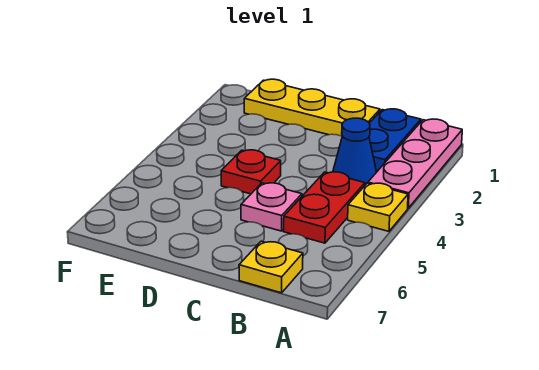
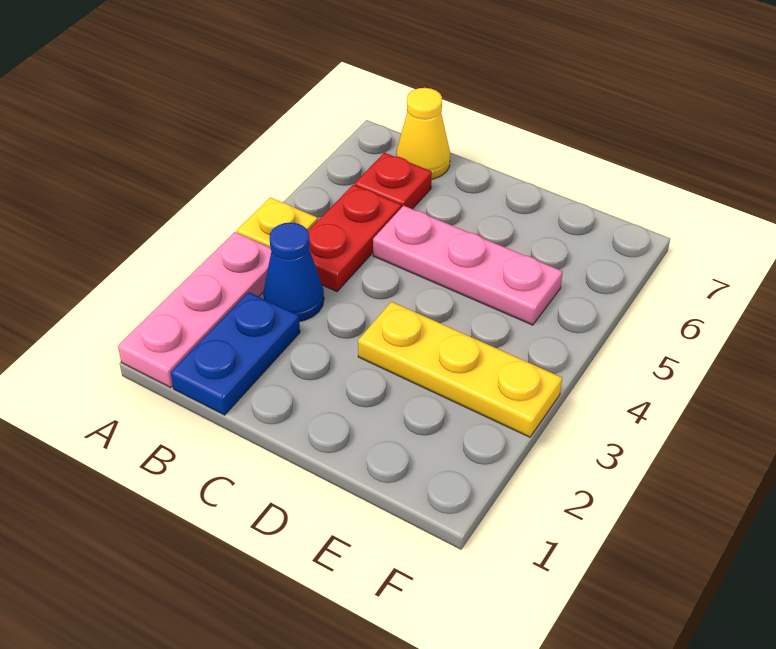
yellow plate B7 level 1 -> yellow cone B7 level 1
yellow plate C1:E1 level 1 -> yellow plate D3:F3 level 1
pink plate C5 level 1 -> pink plate C5:E5 level 1
red plate D4 level 1 -> red plate B6 level 1

